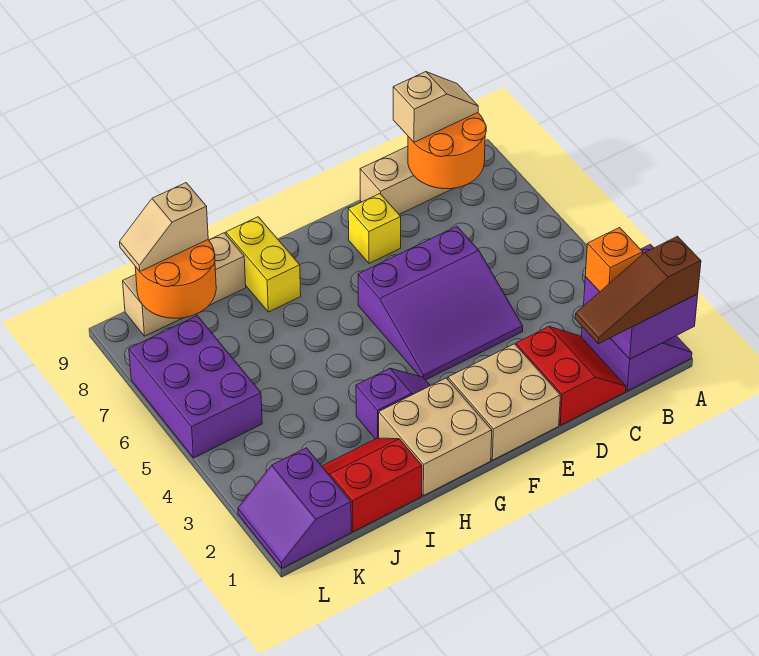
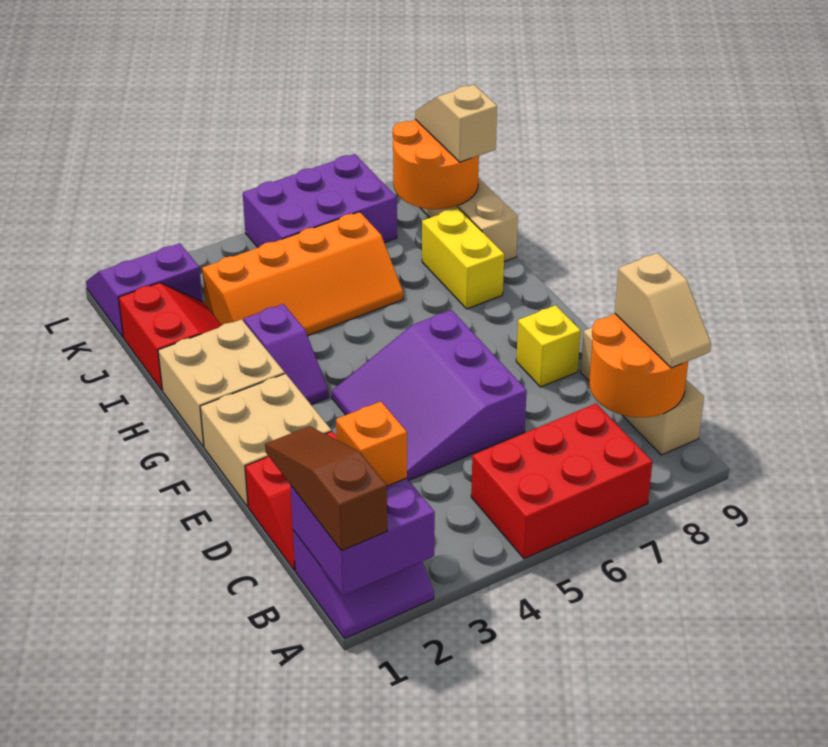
none -> red brick A5:B7 level 1
yellow brick H8:H9 level 1 -> yellow brick H8:I8 level 1
none -> orange slope I3:J6 level 1 top J

